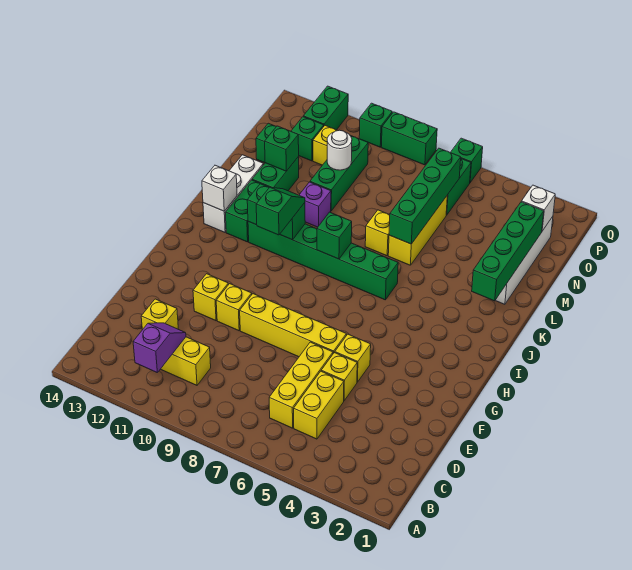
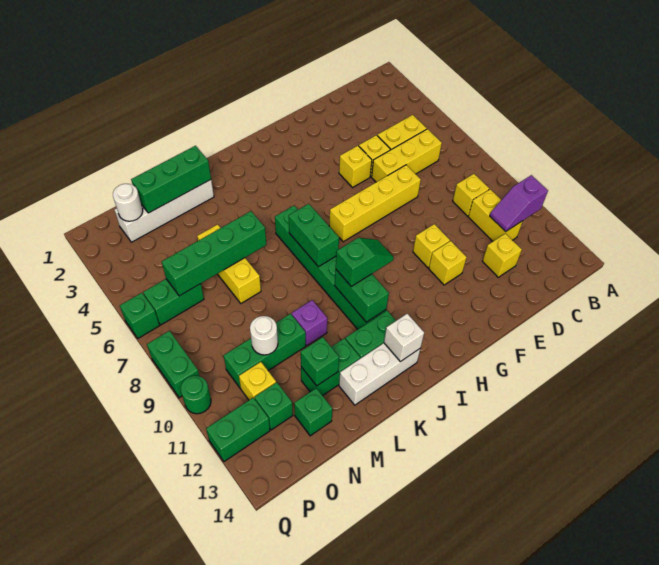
yellow brick F6:F9 level 1 -> yellow brick E7:H7 level 1
green slope I10:J10 level 3 top I -> green slope I10:J10 level 3 top J
green brick J8 level 2 -> green brick J7:J8 level 2
green brick K2:N2 level 2 -> green brick L2:N2 level 2
yellow brick L6:N6 level 1 -> yellow brick M5:M7 level 1
yellow brick L7 level 1 -> yellow brick C9 level 1
white brick O2 level 2 -> white round brick O2 level 2
green brick Q10 level 1 -> green round brick Q10 level 1

